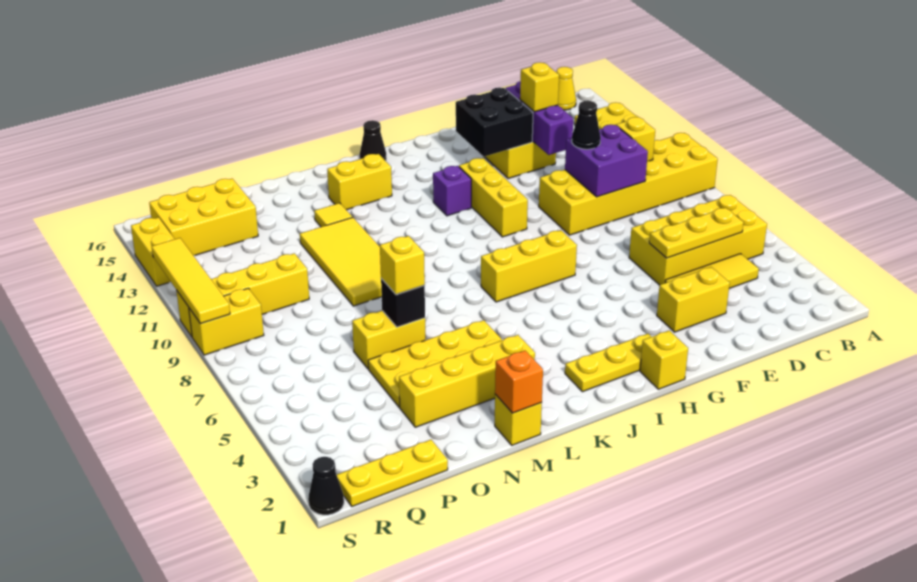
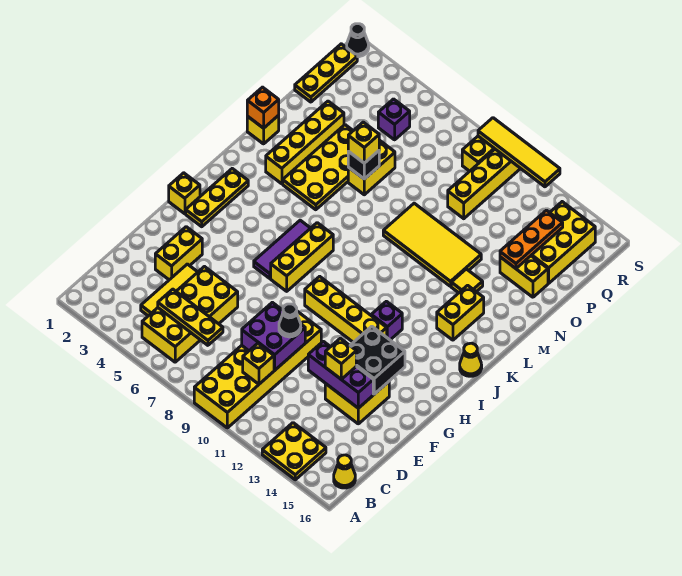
yellow plate C5:E5 level 2 -> yellow plate C5:C7 level 2
none -> purple tile H6:J6 level 1
yellow brick H10:H12 level 1 -> yellow brick H9:H12 level 1
black cone J16 level 1 -> yellow cone J16 level 1
none -> orange plate O14:Q14 level 2
none -> purple brick Q5 level 1
yellow brick S13:S14 level 1 -> yellow brick O14:O15 level 1

